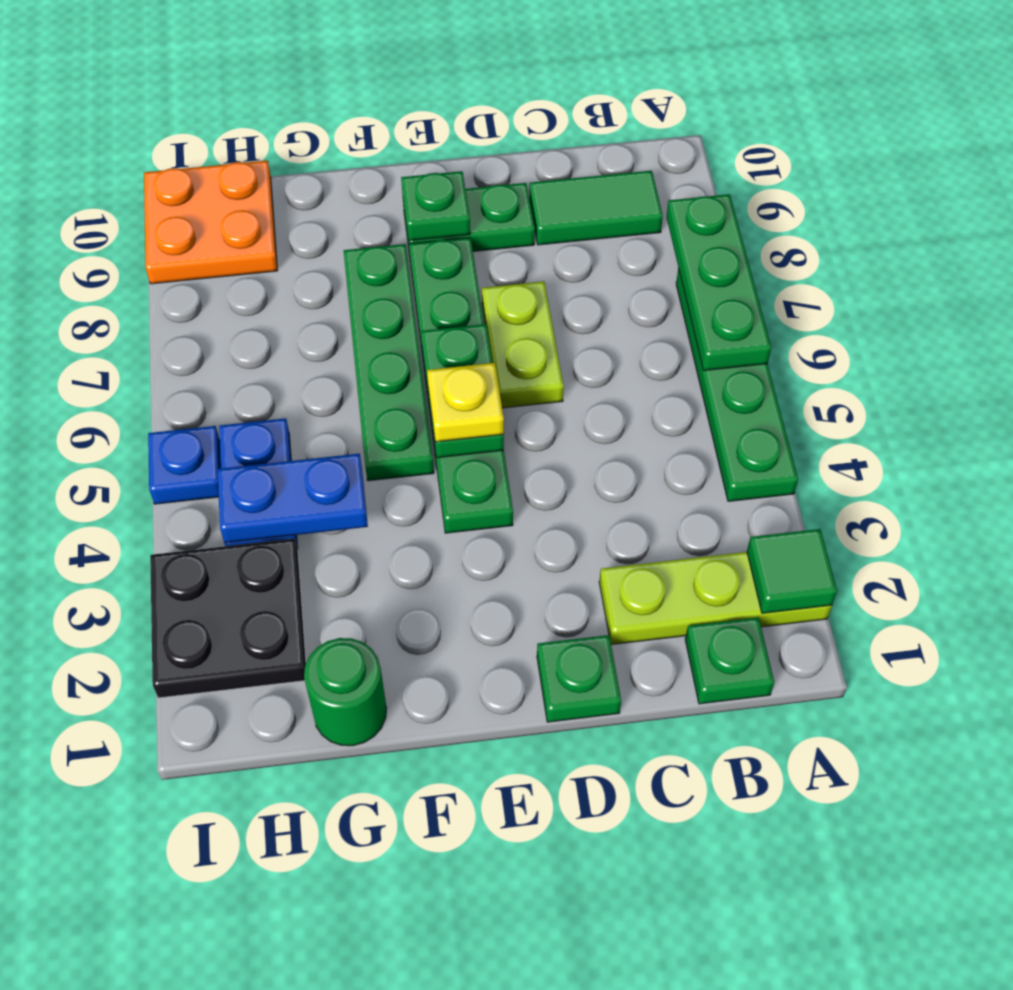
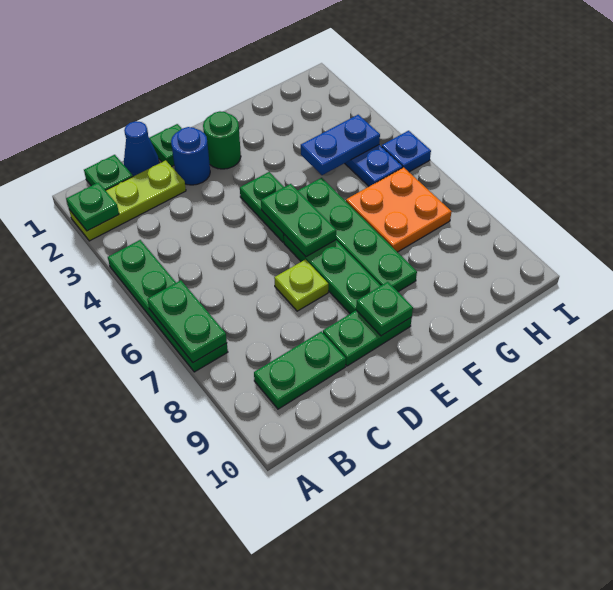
green tile A2 level 2 -> green plate A2 level 2
green plate A6:A8 level 2 -> green plate A6:A7 level 2
green tile B9:C9 level 1 -> green plate B9:C9 level 1
none -> blue cone C1 level 1
none -> blue round brick D2 level 1
lime plate D6:D7 level 1 -> lime plate D7 level 1
yellow plate E5 level 3 -> none
green round brick G1 level 1 -> green round brick E2 level 1
black plate H2:I3 level 1 -> none
orange plate H9:I10 level 1 -> orange plate G6:H7 level 1

